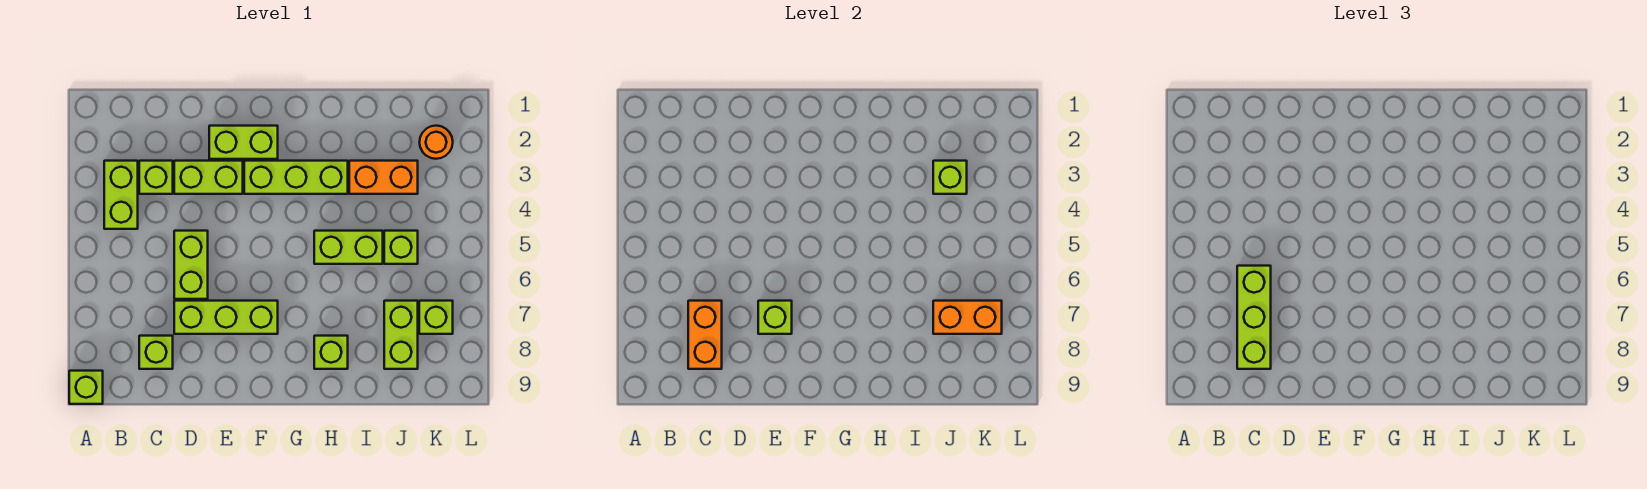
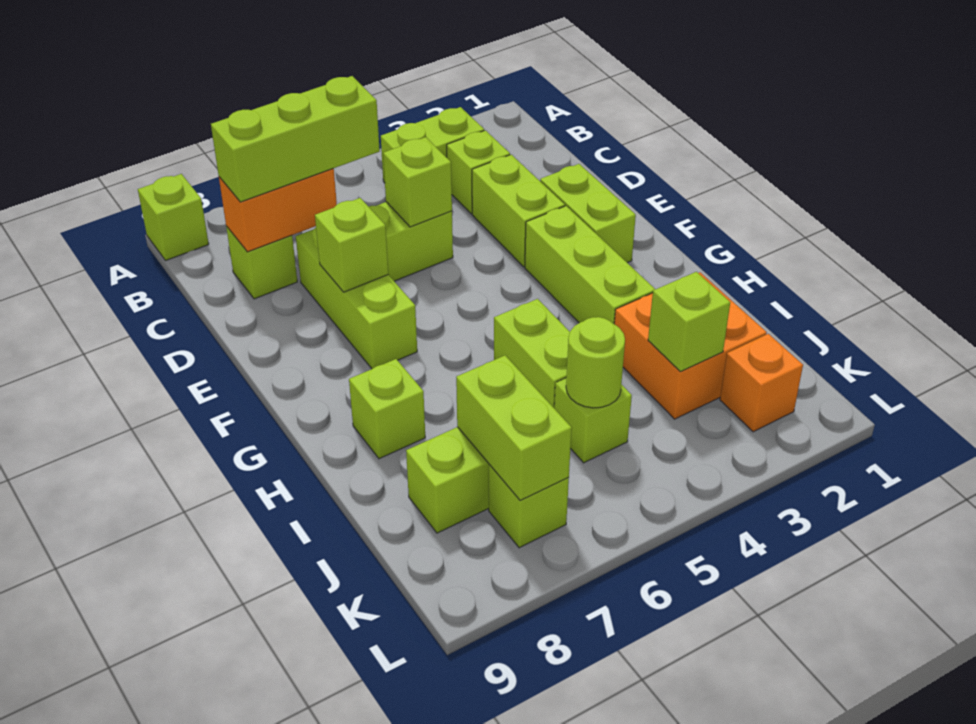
none -> lime brick D5 level 2
orange brick I3:J3 level 1 -> orange brick I2:J3 level 1
none -> lime round brick J5 level 2
orange brick J7:K7 level 2 -> lime brick J7:K7 level 2
orange round brick K2 level 1 -> orange brick K2 level 1

